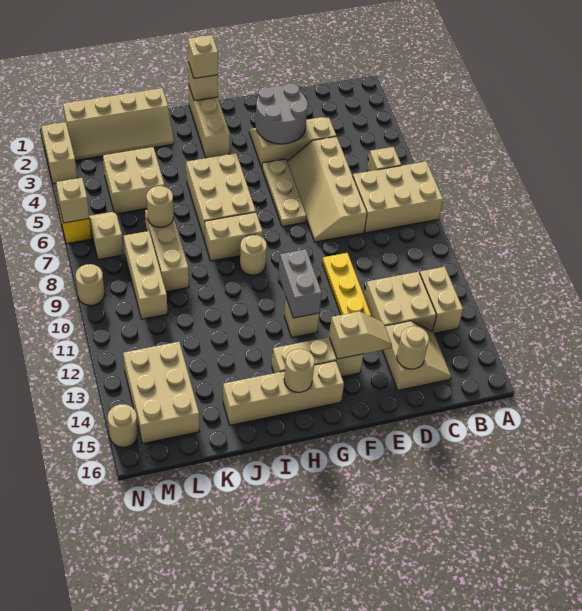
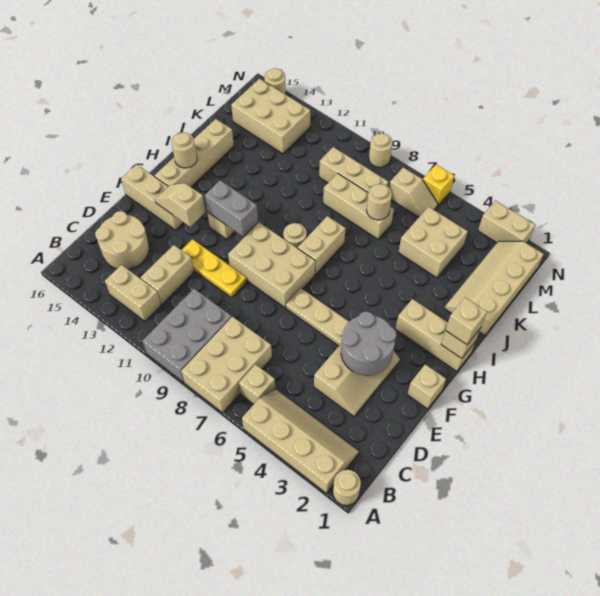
none -> grey brick A9:C10 level 1
tan brick C12:D13 level 1 -> tan brick C12:D12 level 1
tan slope C14:D15 level 1 top D -> tan round brick C14:D15 level 1
tan slope D5:E8 level 1 top D -> tan slope A2:B5 level 1 top A
tan round brick D15 level 2 -> tan round brick A1 level 1
tan slope E14:F14 level 2 top F -> tan slope F13:F14 level 2 top 13
tan brick F14:H14 level 1 -> tan brick F14:F16 level 1
tan brick H5:I7 level 1 -> tan brick F8:G10 level 1
tan brick N6 level 2 -> tan brick F1 level 1

